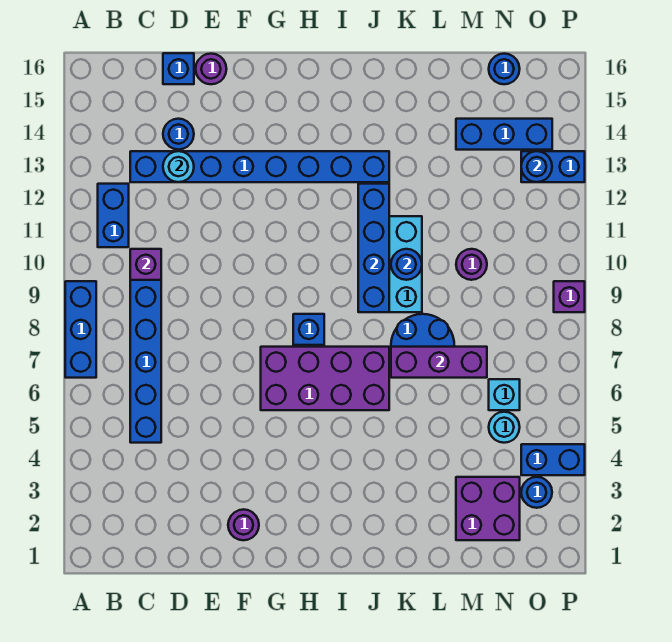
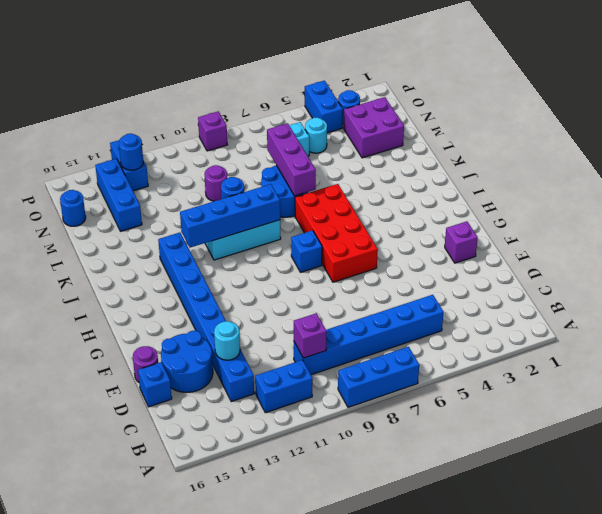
blue round brick D14 level 1 -> blue round brick D14:E15 level 1
purple round brick F2 level 1 -> purple brick F2 level 1
purple brick G6:J7 level 1 -> red brick G6:J7 level 1

